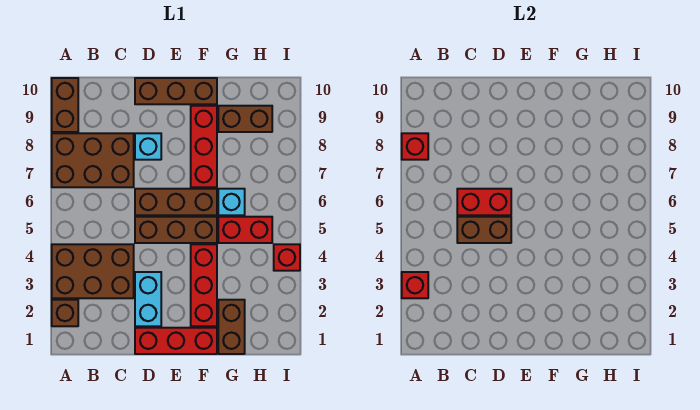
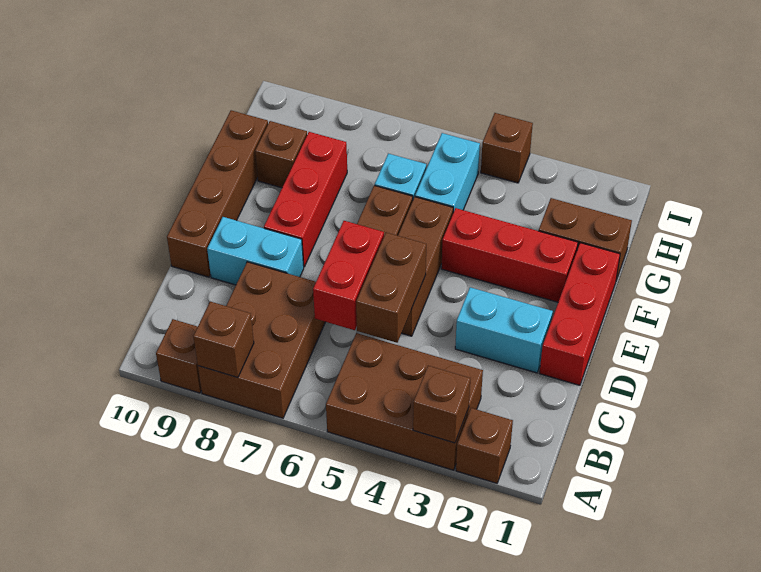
brown brick A3:C4 level 1 -> brown brick A3:B5 level 1
red brick A3 level 2 -> brown brick A3 level 2
red brick A8 level 2 -> brown brick A8 level 2
brown brick A9:A10 level 1 -> brown brick A9 level 1
cyan brick D8 level 1 -> cyan brick D8:D9 level 1
brown brick D10:F10 level 1 -> brown brick D10:G10 level 1
red brick F7:F9 level 1 -> red brick E8:G8 level 1
red brick G5:H5 level 1 -> cyan brick G5:H5 level 1
brown brick G9:H9 level 1 -> brown brick G9 level 1
red brick I4 level 1 -> brown brick I4 level 1

